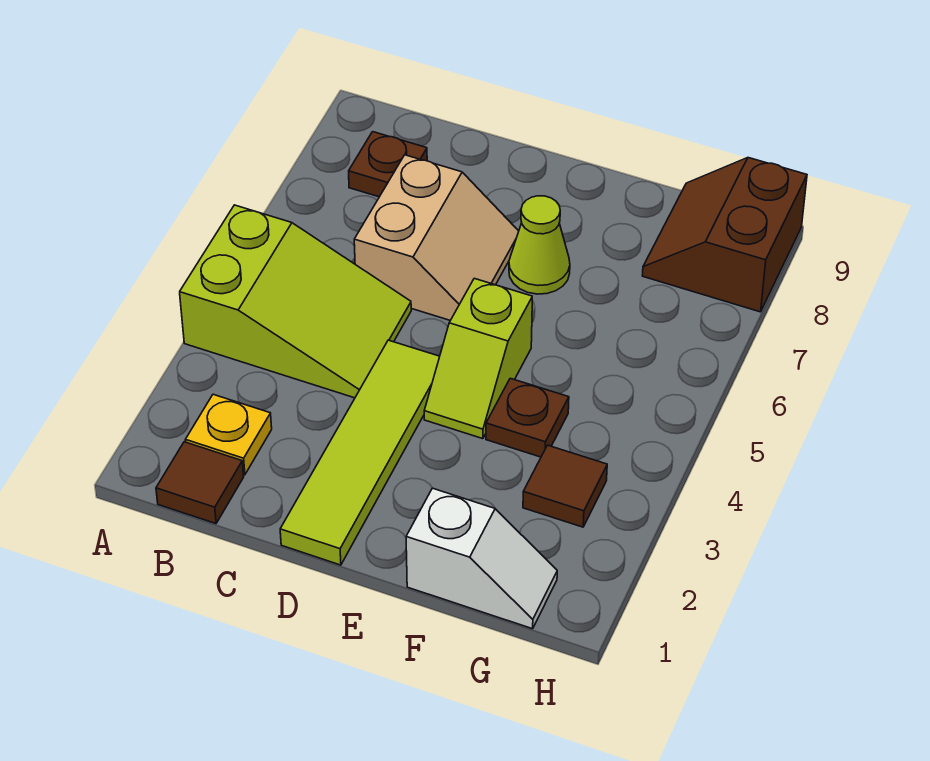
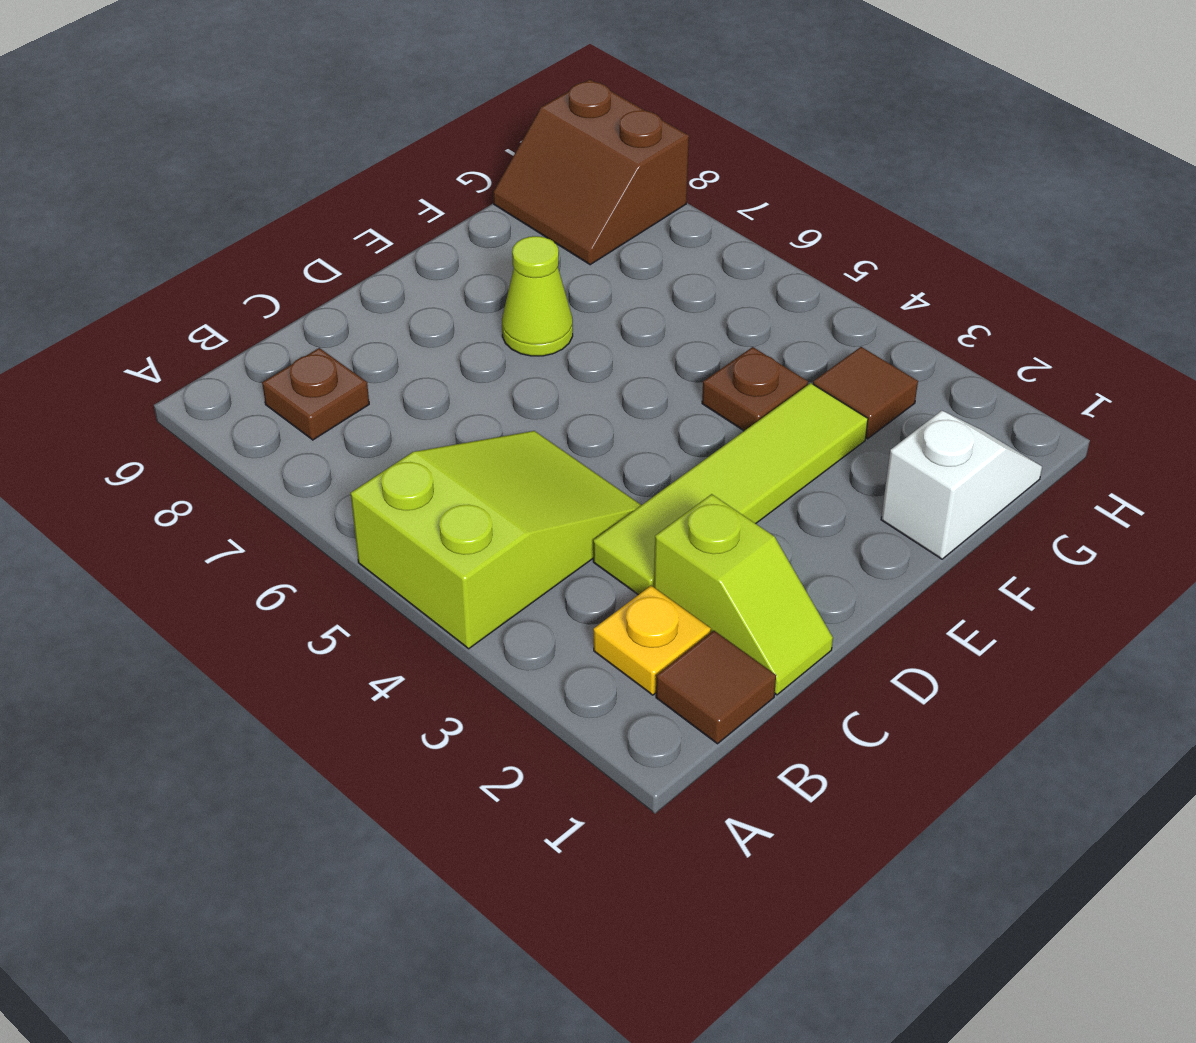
tan slope C6:D7 level 1 top C -> none
lime tile D1:D4 level 1 -> lime tile C3:F3 level 1
lime slope E4:E5 level 1 top 5 -> lime slope C1:C2 level 1 top 2

